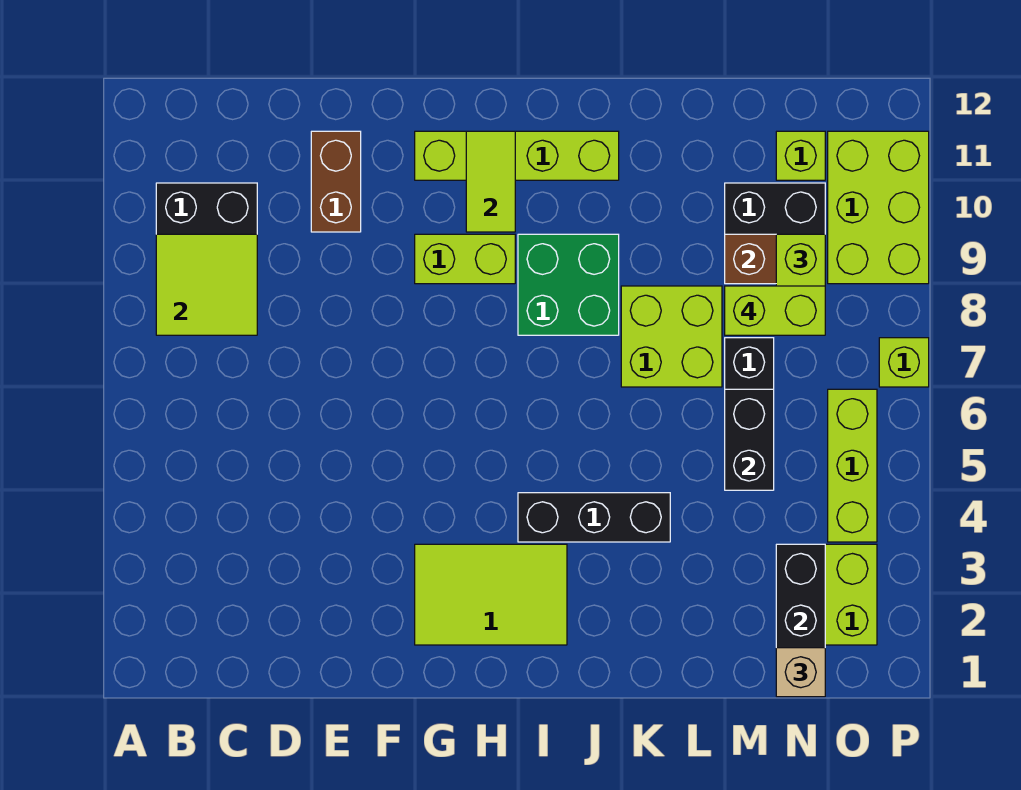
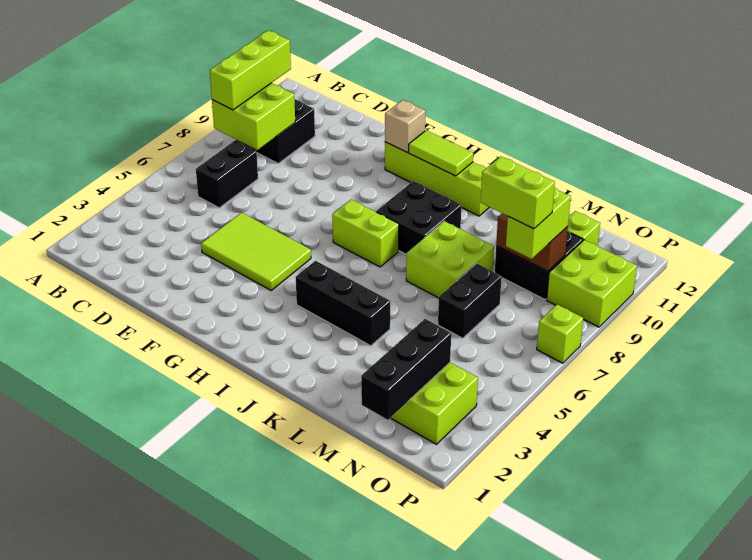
lime tile B8:C9 level 2 -> lime brick B8:C9 level 2
brown brick E10:E11 level 1 -> none
lime tile G2:I3 level 1 -> lime tile E4:G5 level 1
lime brick G9:H9 level 1 -> lime brick H7:I7 level 1
lime tile H10:H11 level 2 -> lime tile H11:I11 level 2
green brick I8:J9 level 1 -> black brick I8:J9 level 1
black brick M5:M6 level 2 -> black brick C6:C7 level 1
tan brick N1 level 3 -> tan brick G11 level 2
lime brick O4:O6 level 1 -> lime brick B8:B10 level 3
lime brick O9:P11 level 1 -> lime brick O9:P10 level 1

